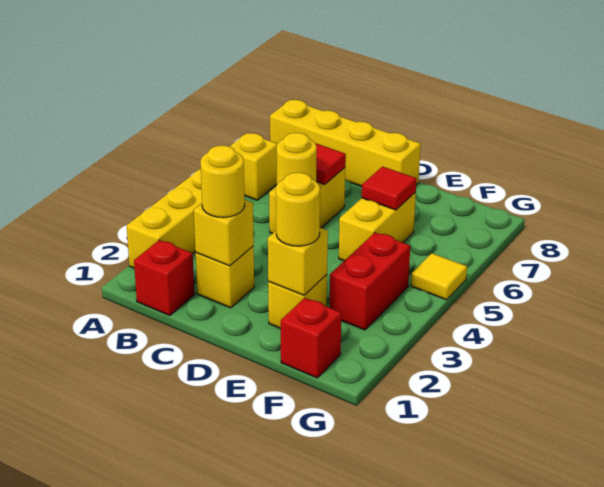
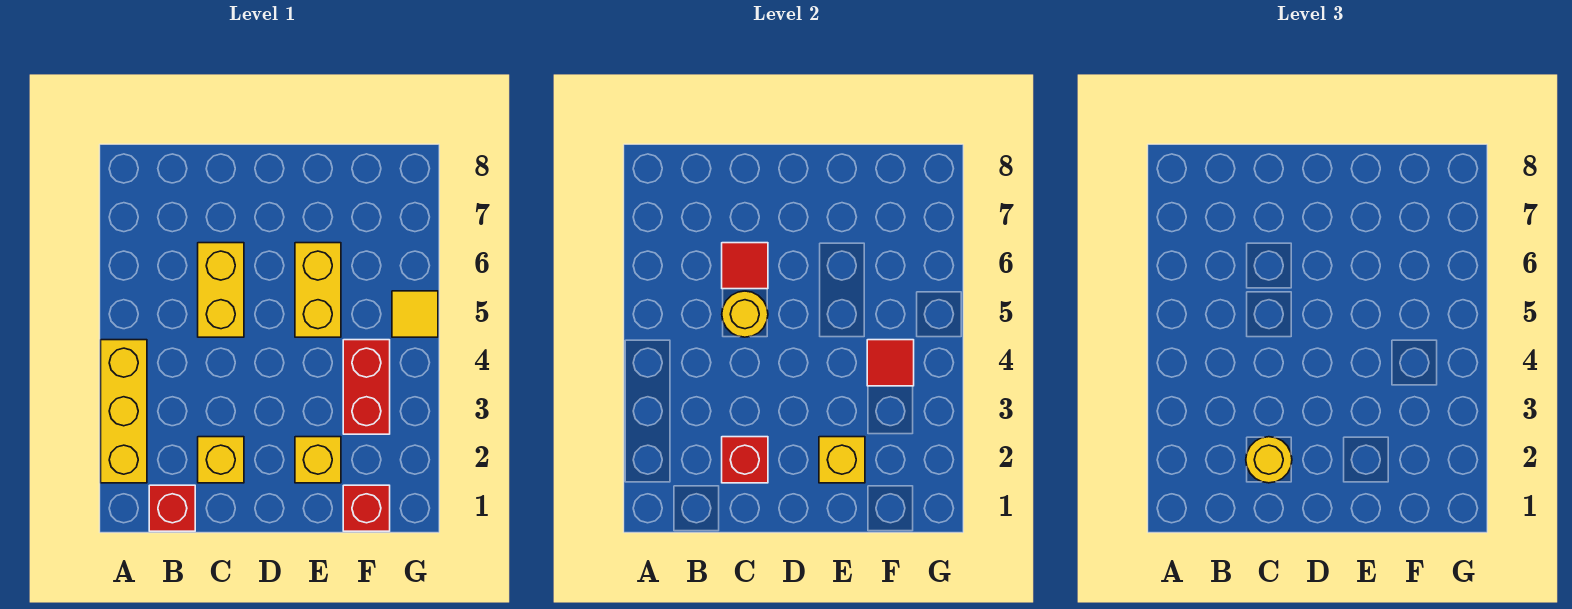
yellow brick A6 level 1 -> none
yellow brick A8:D8 level 1 -> none
yellow brick C2 level 2 -> red brick C2 level 2
yellow round brick E2 level 3 -> none
red tile E6 level 2 -> red tile F4 level 2

